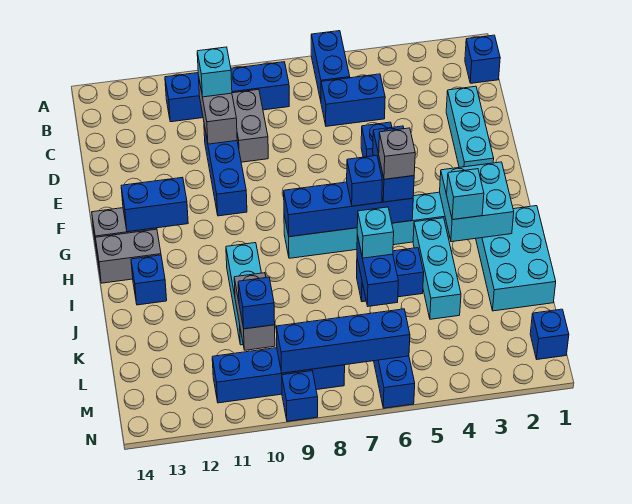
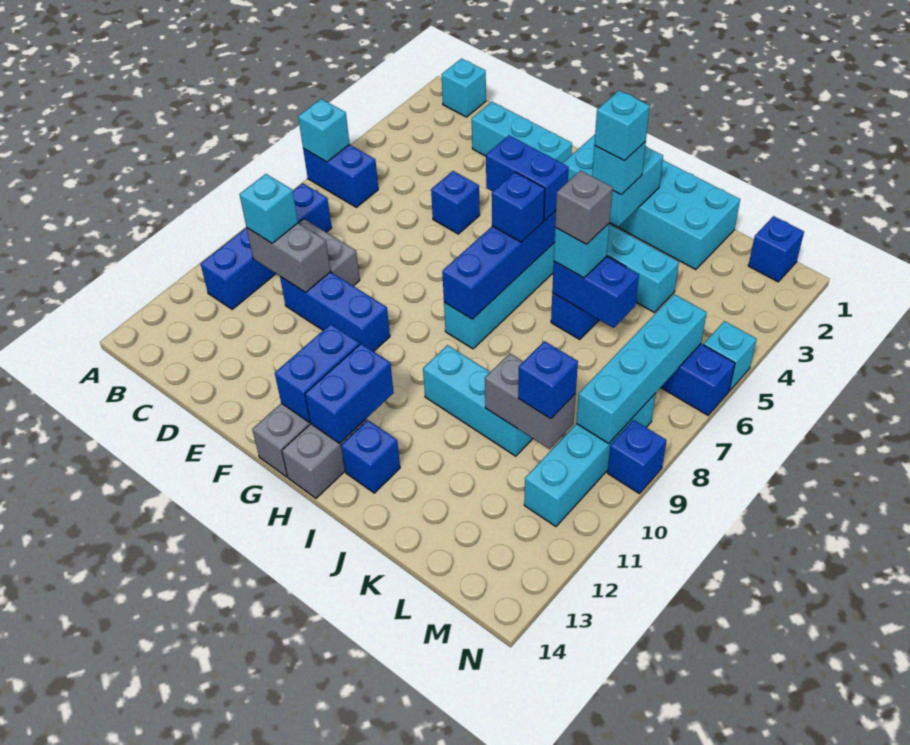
none -> cyan brick A6 level 2
blue brick B1 level 1 -> cyan brick B1 level 1
blue brick C5:C6 level 1 -> blue brick H12:H13 level 2
grey brick H5 level 4 -> grey brick J6 level 4
none -> cyan brick I3 level 4
blue brick M6:M9 level 2 -> cyan brick M6:M9 level 2
blue brick M8:M11 level 1 -> cyan brick M8:M11 level 1
none -> cyan brick N5 level 1

